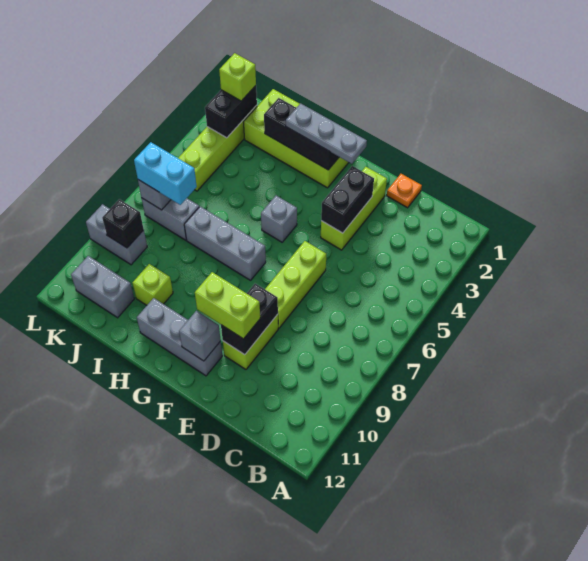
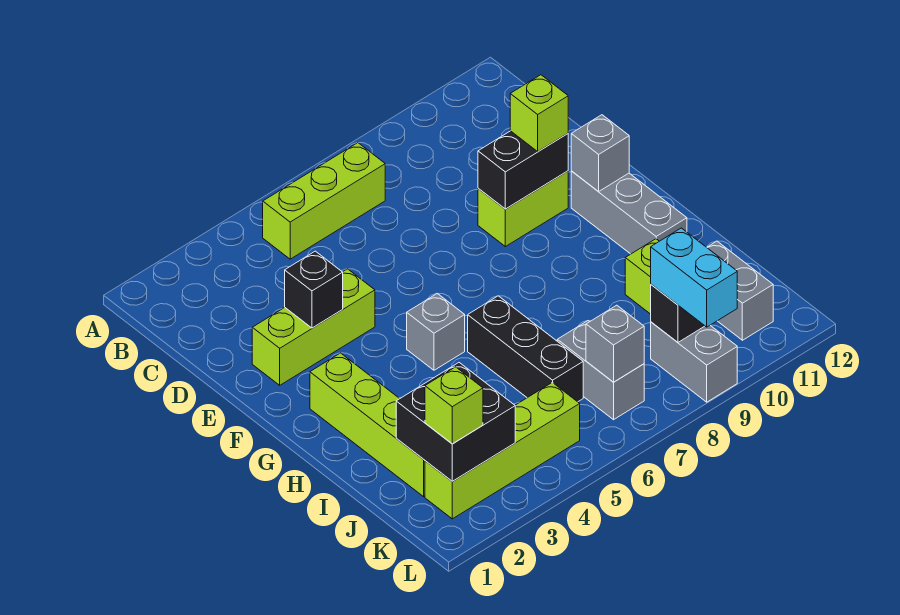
orange plate D1 level 1 -> none
black brick E3:E4 level 2 -> black brick E3 level 2
lime brick E6:E8 level 1 -> lime brick B5:B7 level 1
lime brick E10:F10 level 3 -> lime brick E10 level 3
grey plate F2:H2 level 3 -> none
lime brick G1:J2 level 1 -> lime brick G2:J2 level 1
black brick G2:I2 level 2 -> black brick H6:J6 level 1
grey brick G7:I7 level 1 -> none
cyan brick J7:K7 level 3 -> cyan brick K9:L9 level 3
black brick K2:K3 level 2 -> black brick J2:K3 level 2

